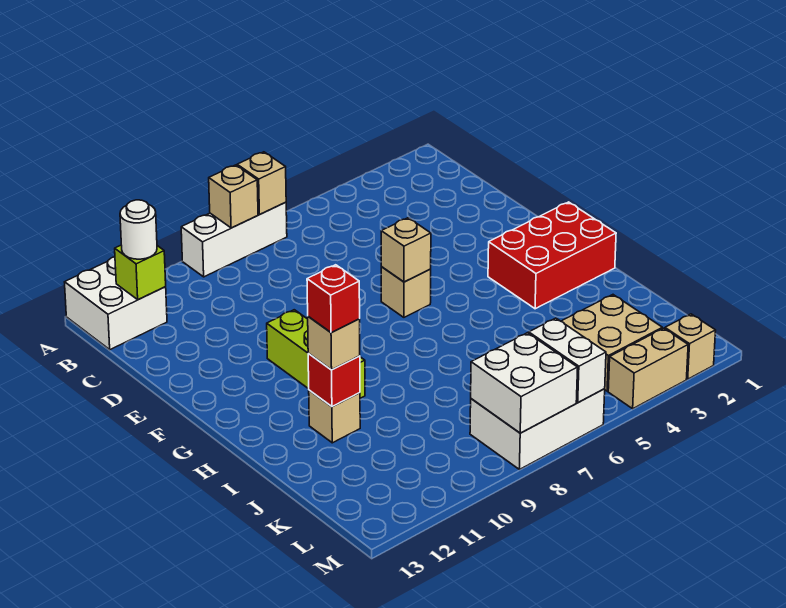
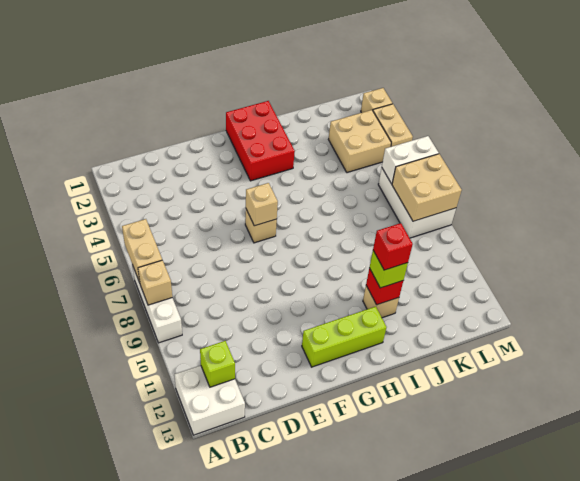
tan brick A7 level 2 -> tan brick A6:A7 level 2
white round brick B12 level 3 -> none
lime brick F10:H10 level 1 -> lime brick F12:H12 level 1
tan brick I11 level 3 -> lime brick I11 level 3
white brick L7:M8 level 2 -> tan brick L7:M8 level 2

